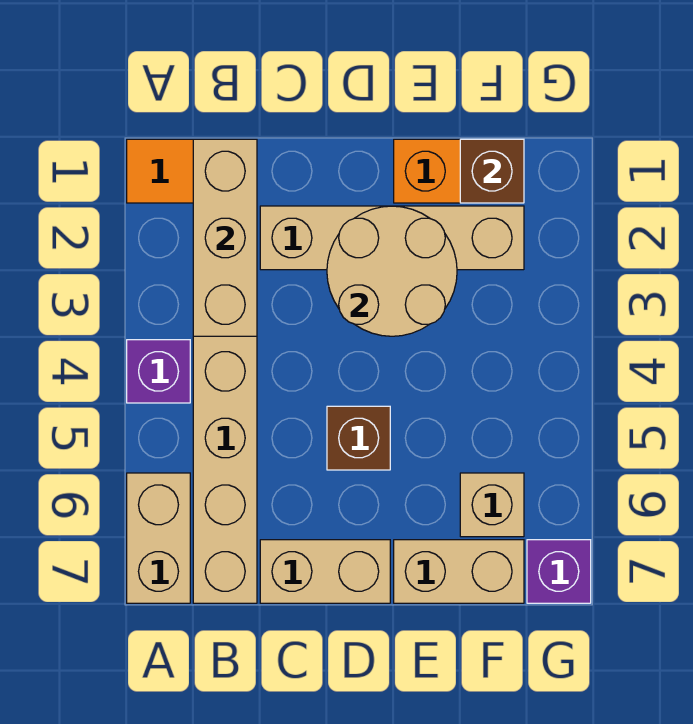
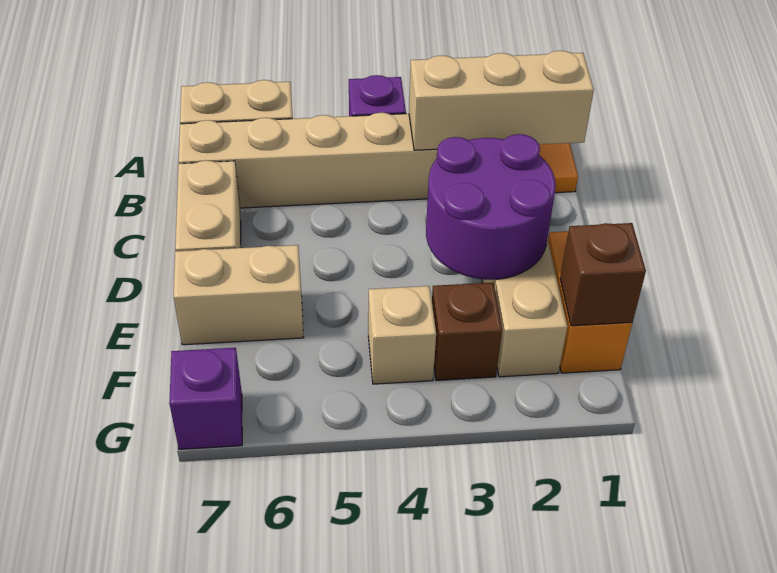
tan round brick D2:E3 level 2 -> purple round brick D2:E3 level 2
brown brick D5 level 1 -> brown brick F3 level 1
tan brick E7:F7 level 1 -> tan brick E6:E7 level 1
tan brick F6 level 1 -> tan brick F4 level 1

